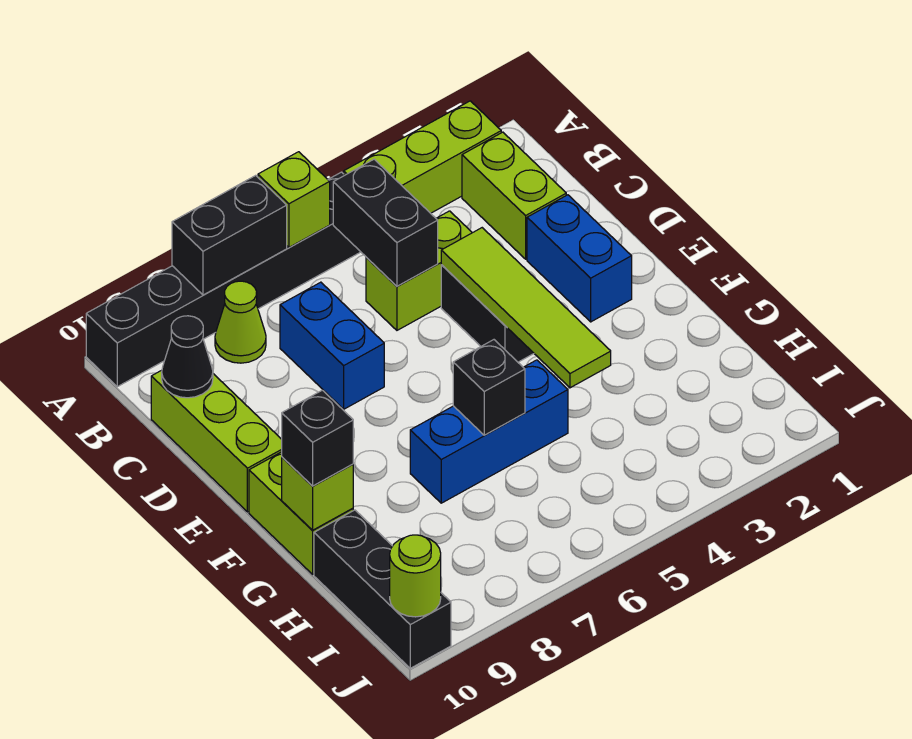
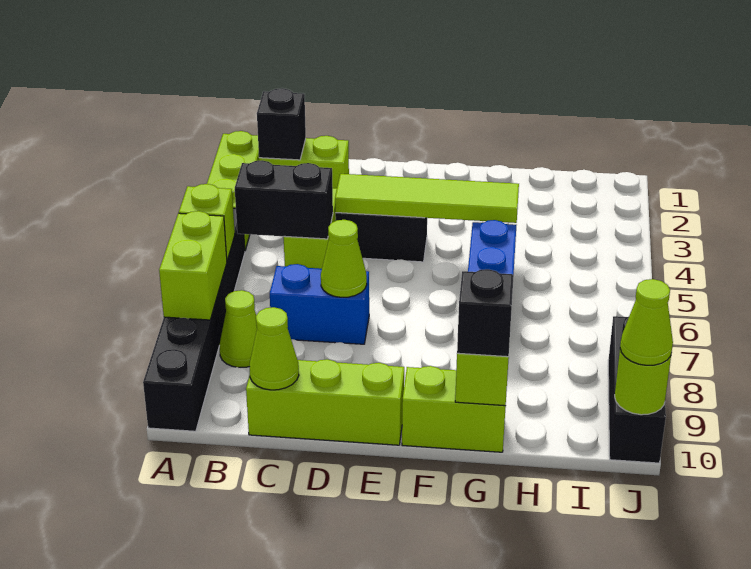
black brick A7:A8 level 2 -> lime brick A7:A8 level 2
black cone C10 level 2 -> lime cone C10 level 2
blue brick D2:E2 level 1 -> none
none -> lime cone D7 level 2
black brick G6 level 2 -> black brick B2 level 2
black brick H10:J10 level 1 -> black brick J8:J10 level 1
none -> lime cone J10 level 3

